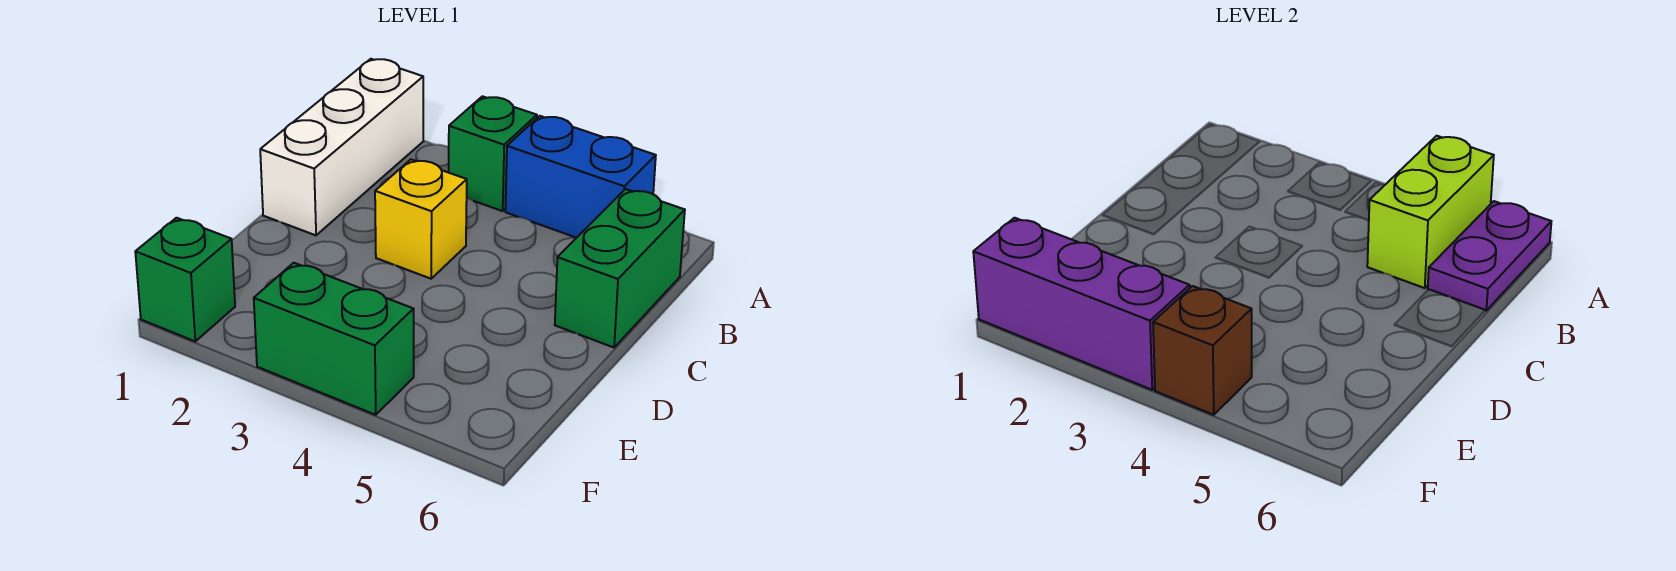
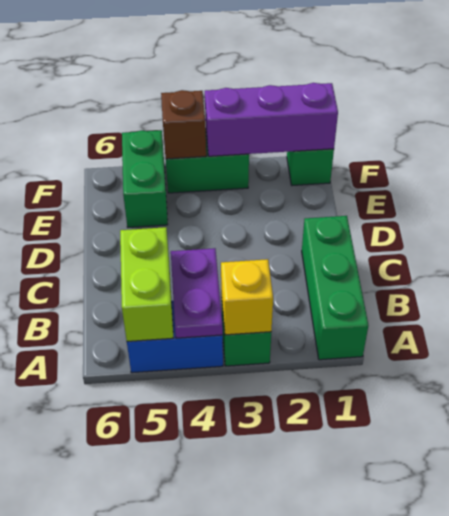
white brick A1:C1 level 1 -> green brick A1:C1 level 1
purple plate A6:B6 level 2 -> purple plate A4:B4 level 2
green brick B6:C6 level 1 -> green brick E5:F5 level 1
yellow brick C3 level 1 -> yellow brick A3 level 2

